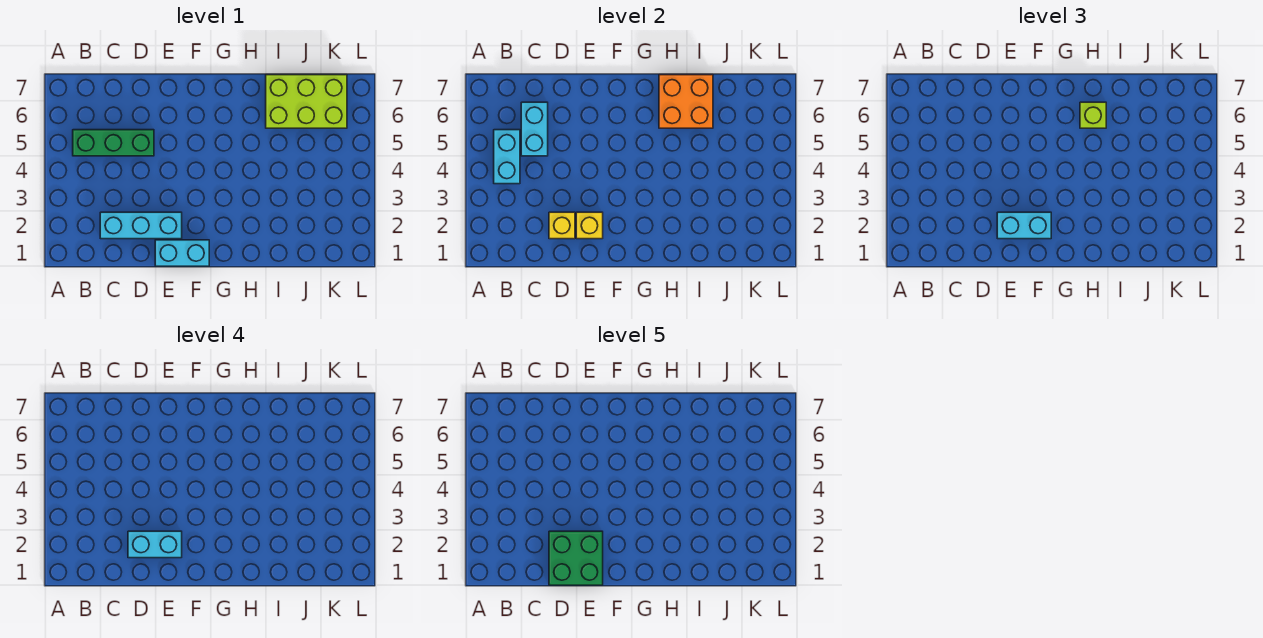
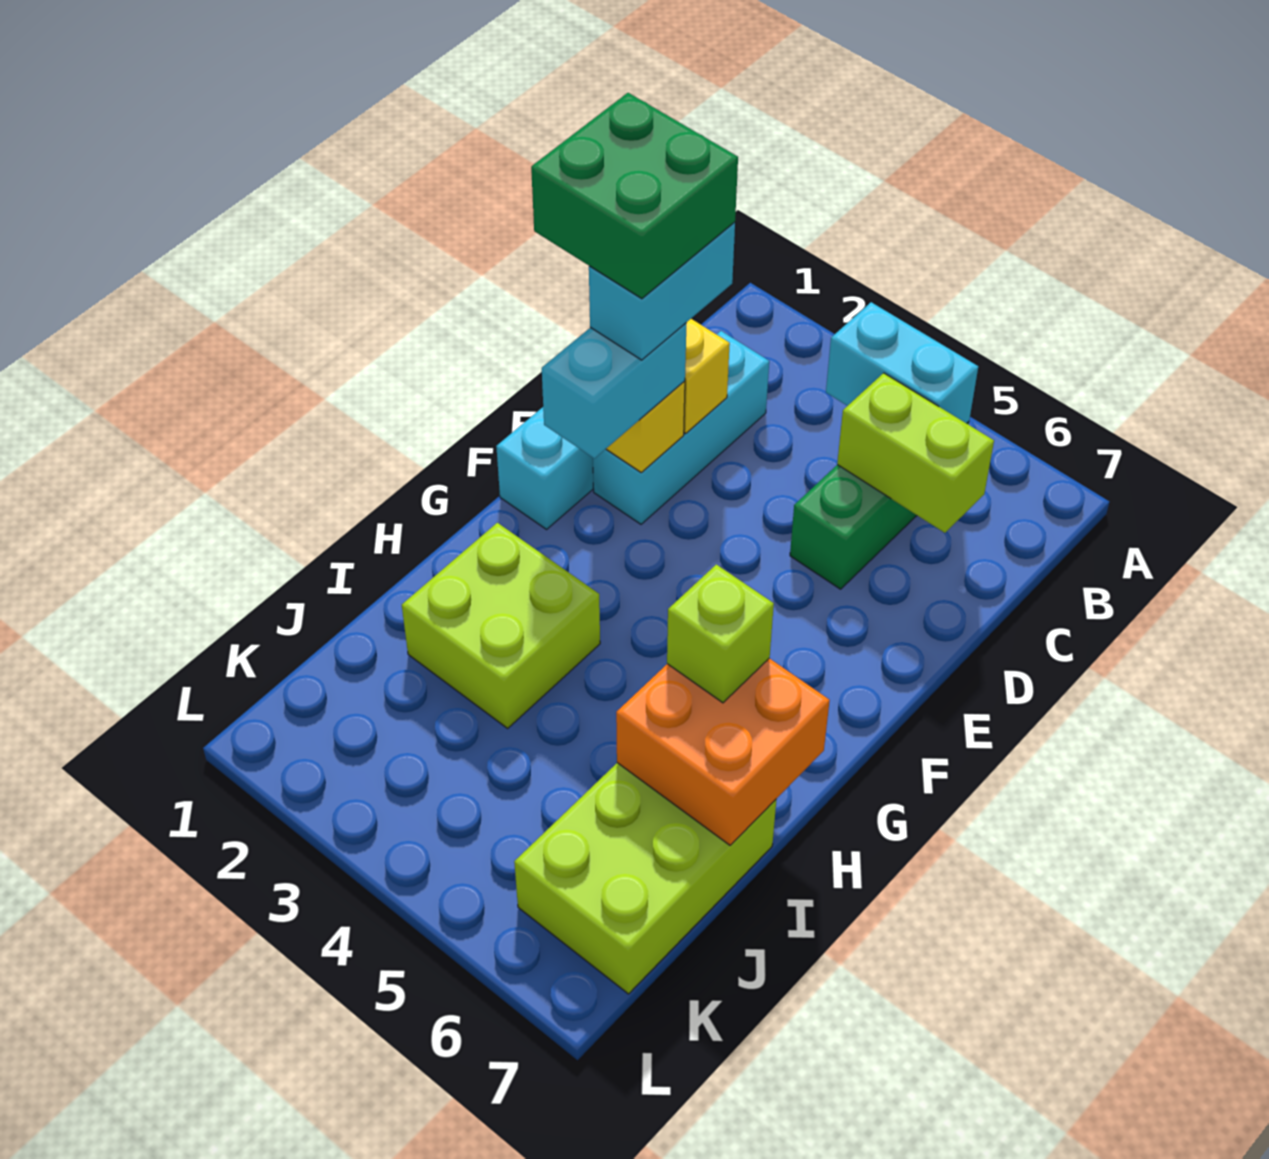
cyan brick C5:C6 level 2 -> lime brick C5:C6 level 2
none -> lime brick H2:I3 level 1

